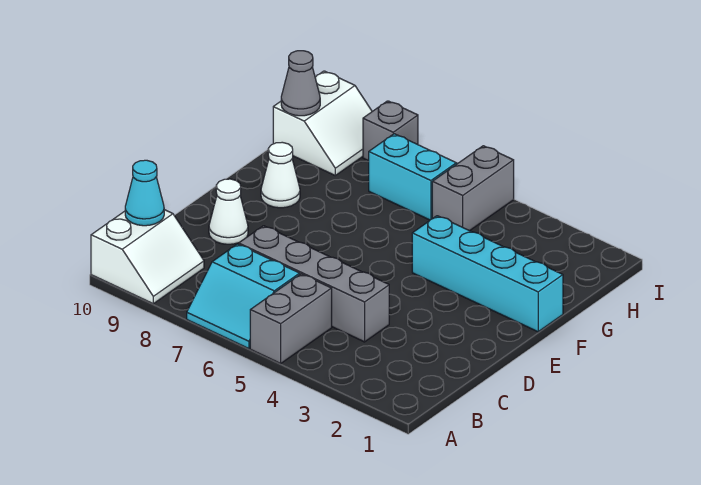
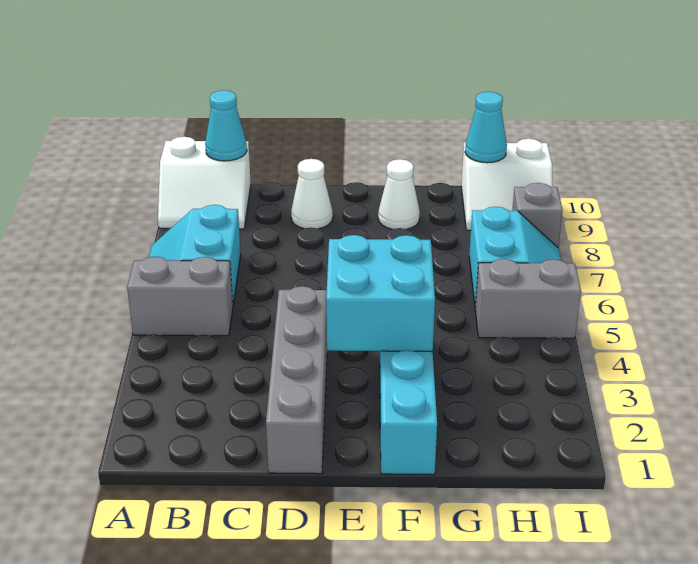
grey brick C4:C7 level 1 -> grey brick D1:D4 level 1
none -> cyan brick E3:F4 level 2
grey cone H10 level 2 -> cyan cone H10 level 2

